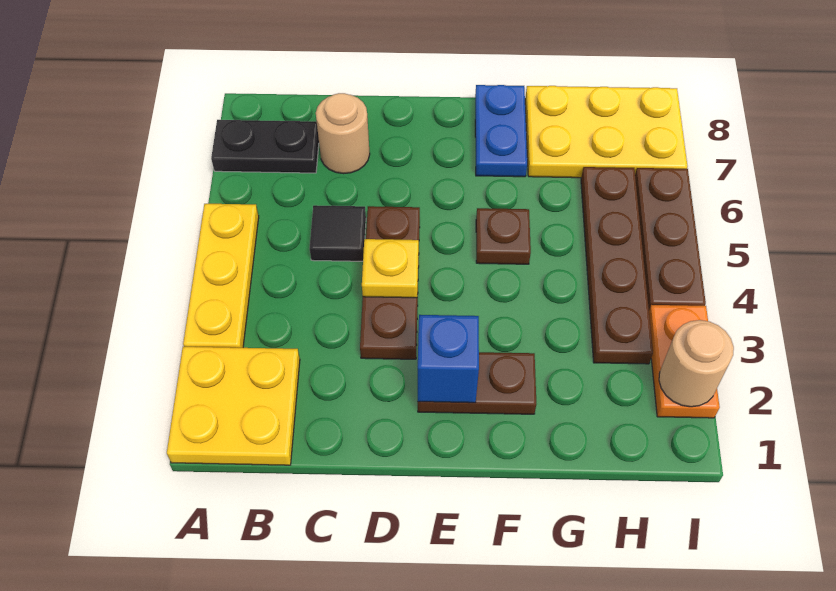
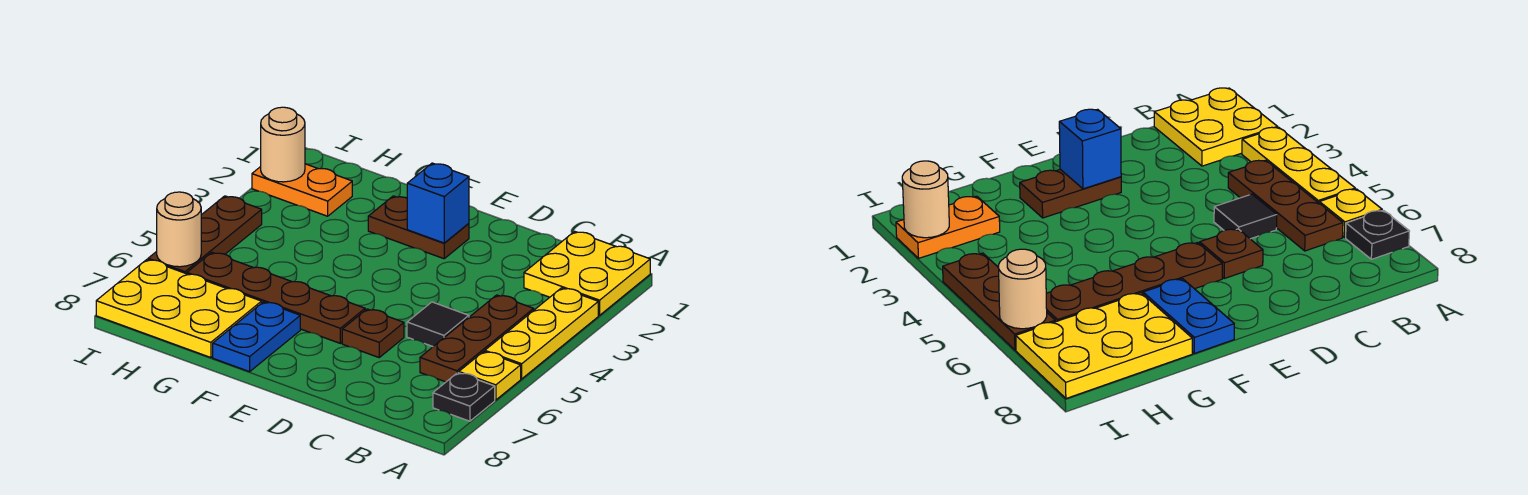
black plate A7:B7 level 1 -> black plate A7 level 1
tan round brick C7 level 1 -> tan round brick I6 level 2
brown plate D3:D5 level 1 -> brown plate B4:B6 level 1
yellow plate D4 level 2 -> yellow plate A6 level 1
brown plate F5 level 1 -> brown plate D6 level 1
brown plate H3:H6 level 1 -> brown plate E6:H6 level 1
orange plate I2:I3 level 1 -> orange plate H2:I2 level 1

